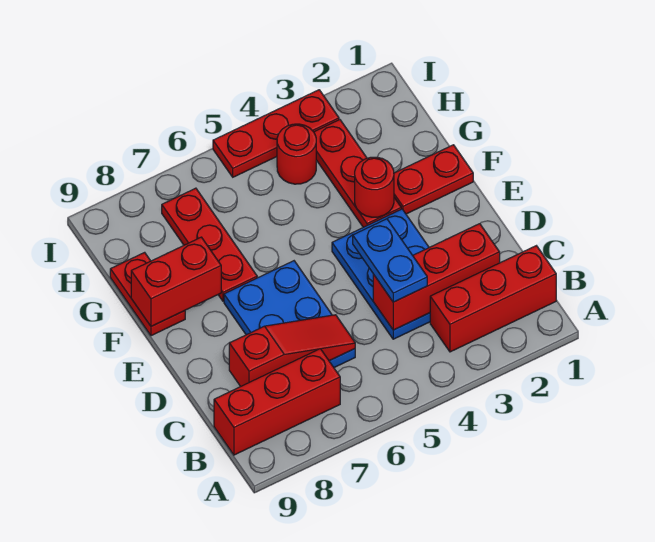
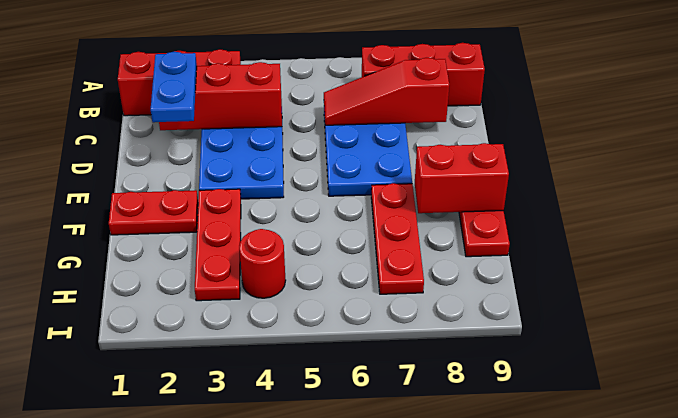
blue plate C4:D4 level 3 -> blue plate C2:D2 level 3
red round brick F3 level 2 -> none
red plate I3:I5 level 1 -> none

